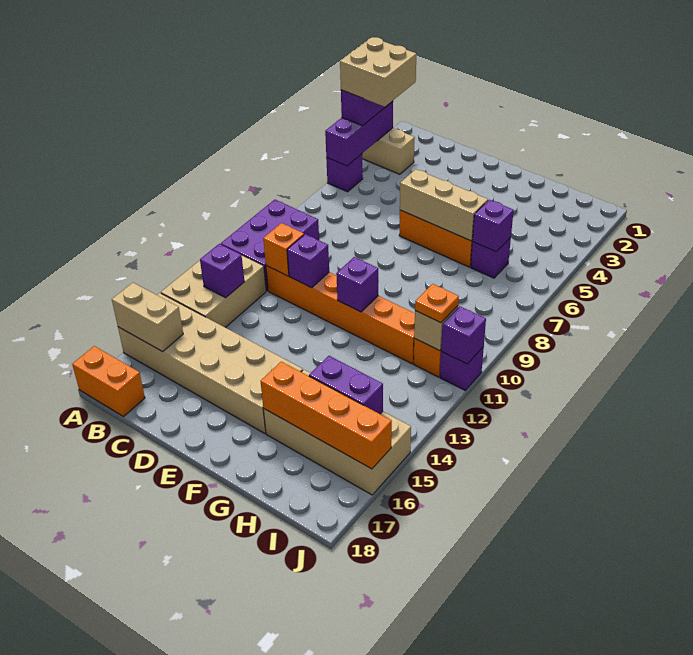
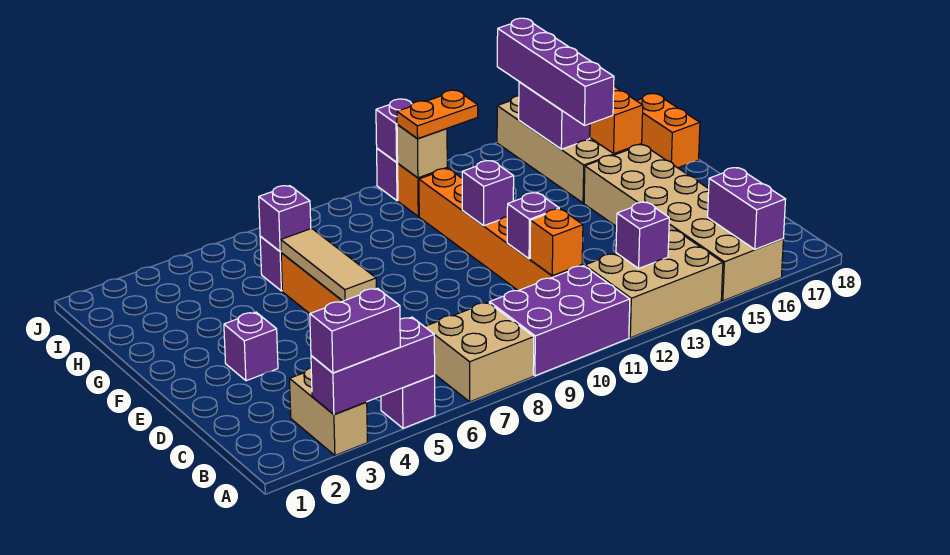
tan brick A3:B4 level 4 -> tan brick A7:B8 level 1
tan brick A16:B16 level 2 -> purple brick A16:B16 level 2
orange brick A18:B18 level 1 -> orange brick G18:H18 level 1
none -> purple brick E3 level 1
tan brick E6:G6 level 2 -> tan tile E6:G6 level 2
none -> purple brick G15:J15 level 3
orange plate I11 level 3 -> orange plate I11:I12 level 3

